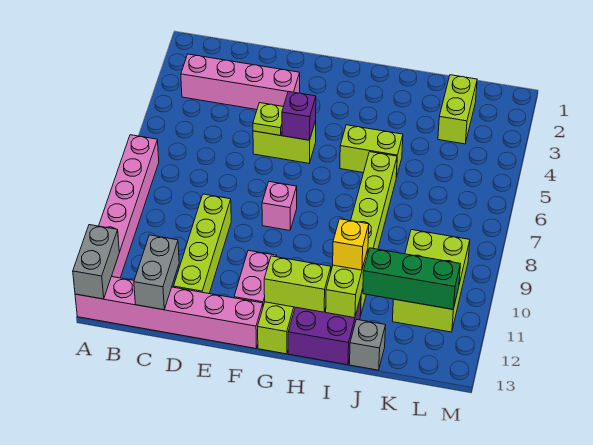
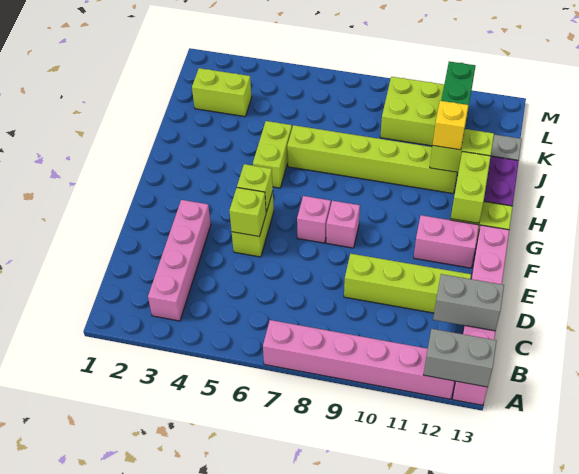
lime plate E5 level 2 -> lime brick E5 level 2
purple brick F5 level 2 -> lime brick F5 level 2
none -> pink brick F7 level 1

